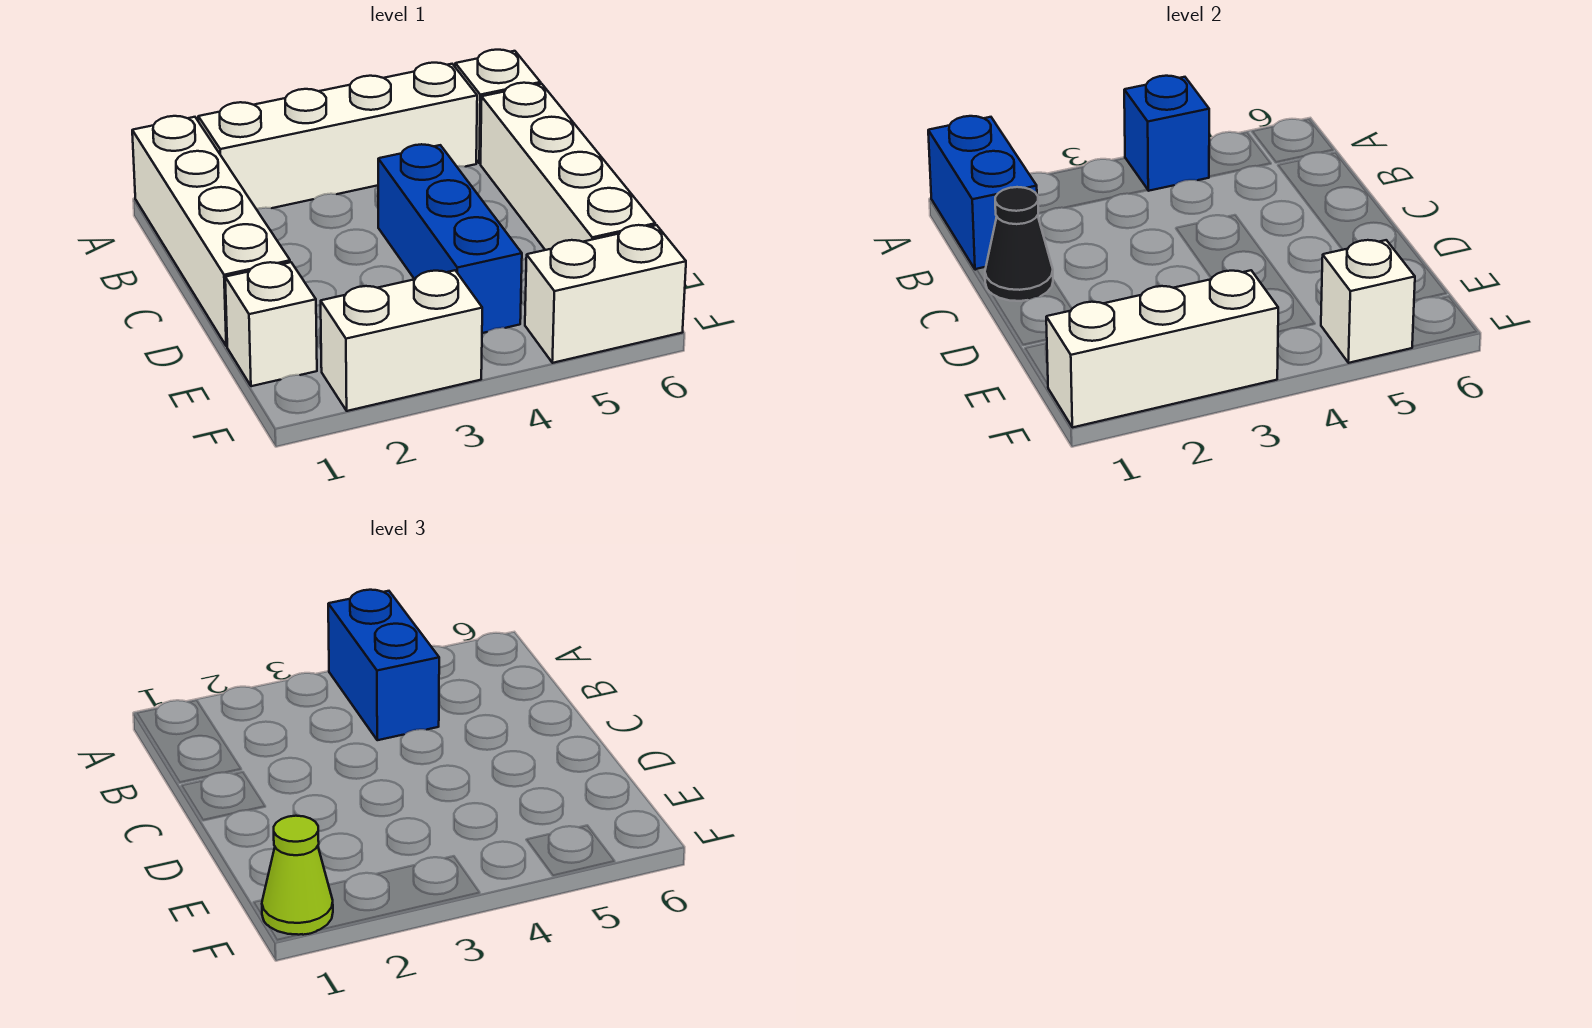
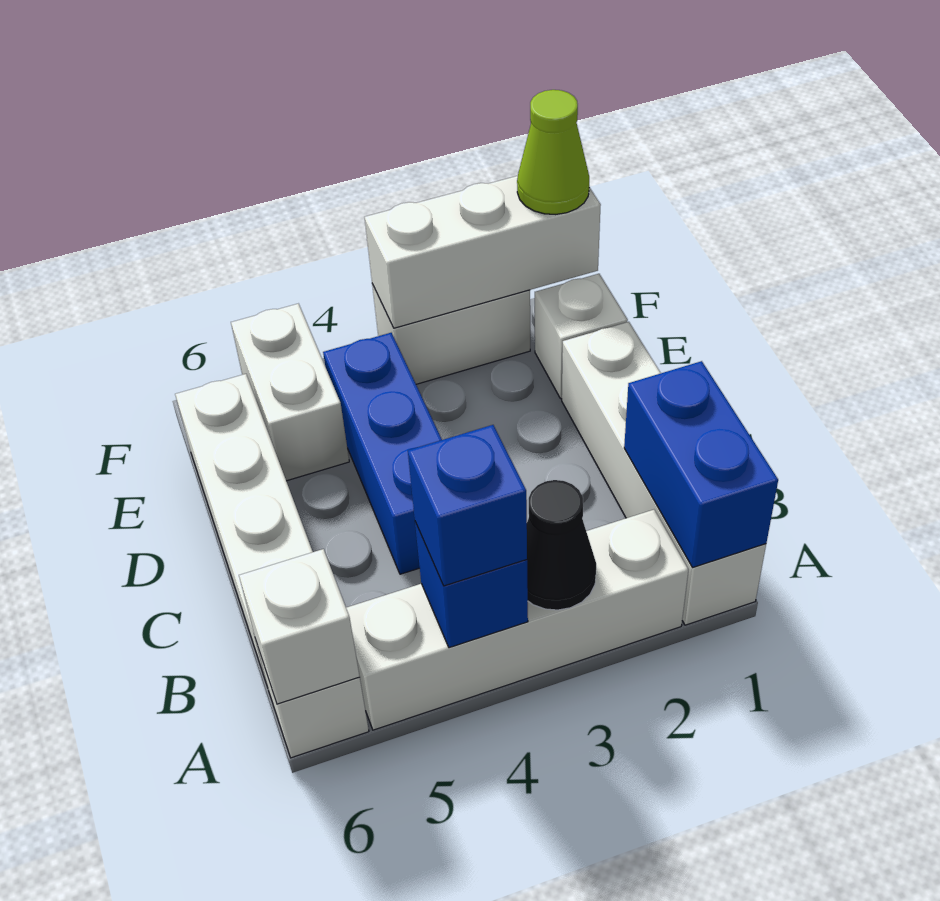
blue brick A4:B4 level 3 -> blue brick A4 level 3
black cone C1 level 2 -> black cone A3 level 2
white brick F5:F6 level 1 -> white brick E5:F5 level 1
white brick F5 level 2 -> white brick A6 level 2

